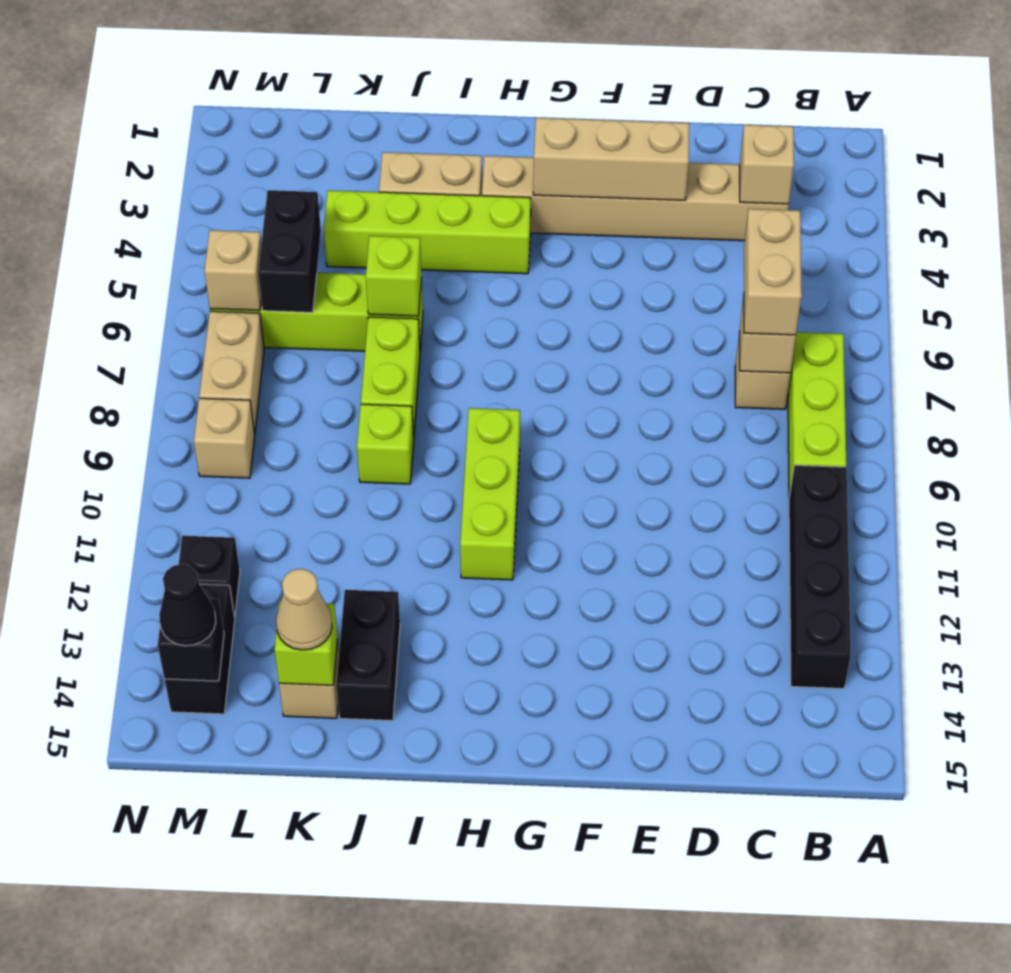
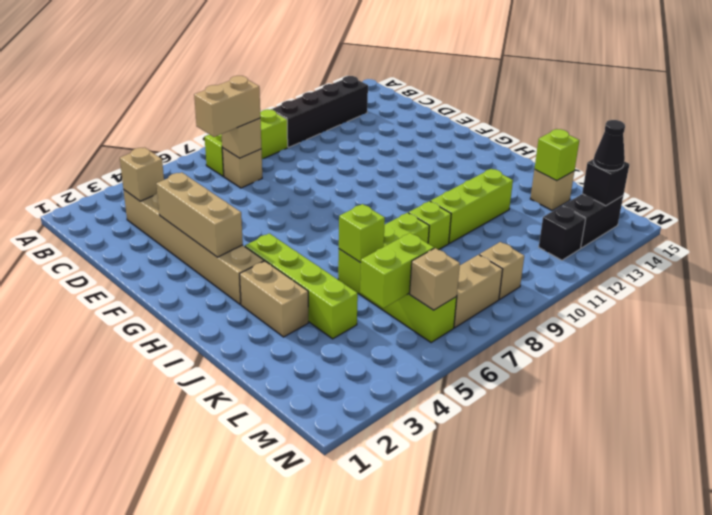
lime brick H9:H11 level 1 -> lime brick J10:J12 level 1
black brick J13:J14 level 1 -> none
tan cone K14 level 3 -> none
black brick L5:L6 level 2 -> lime brick L5:L6 level 2

